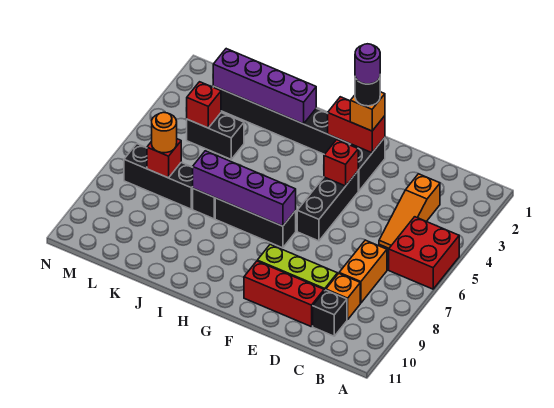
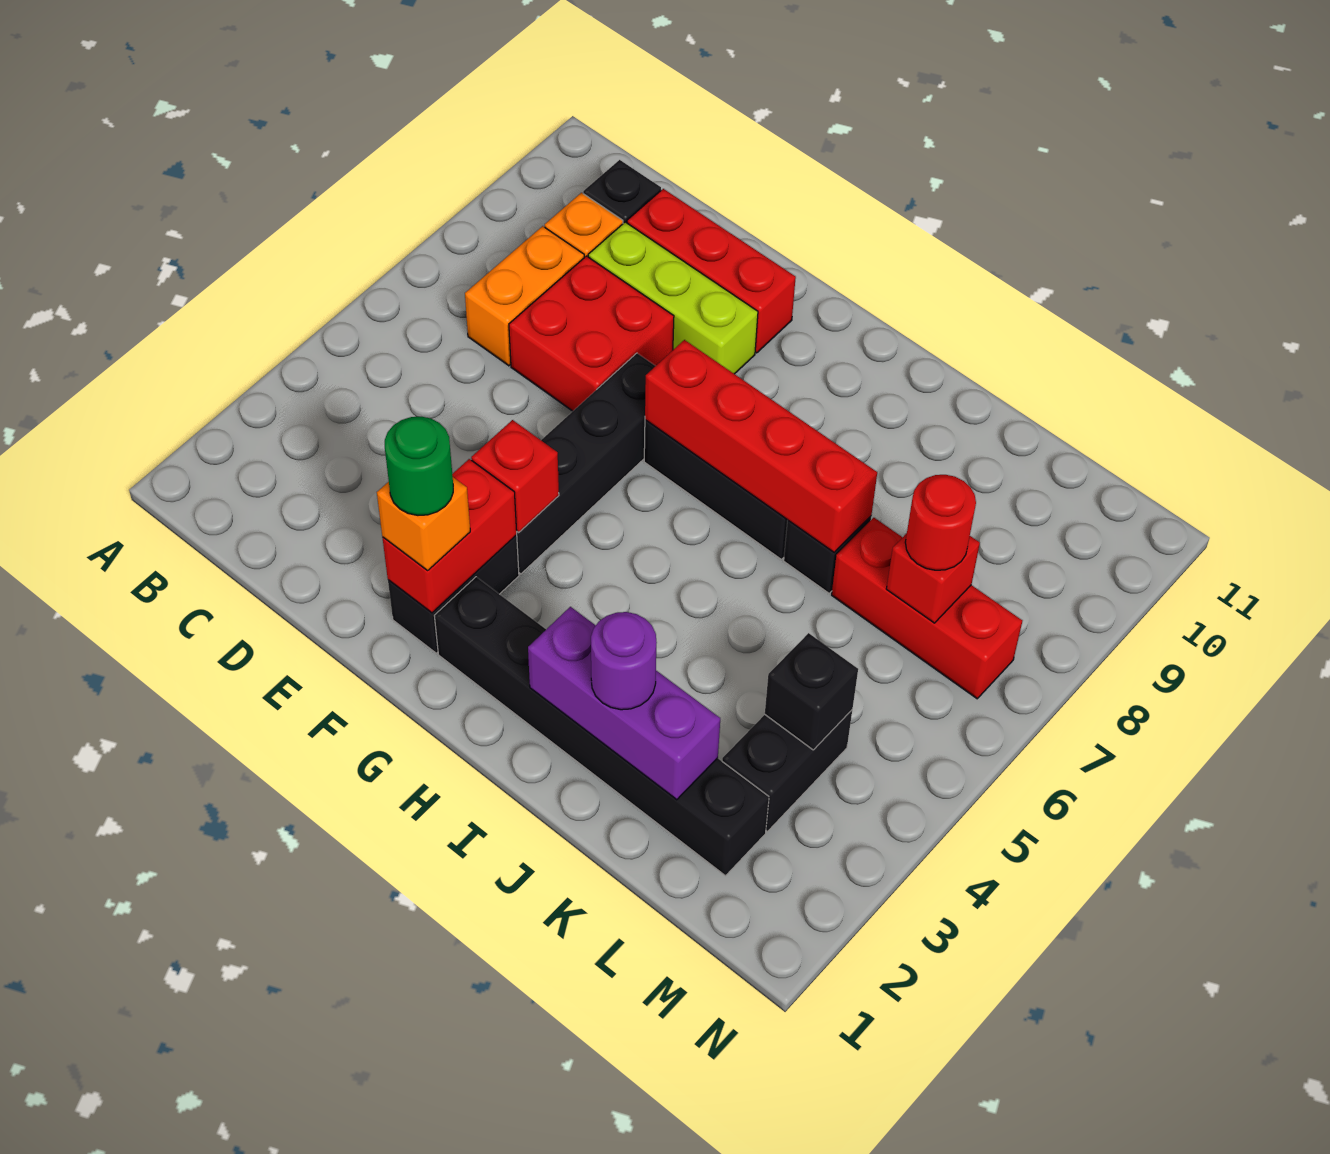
red brick A5:B6 level 1 -> red brick D7:E8 level 1
orange slope C3:C5 level 1 top 3 -> none
red brick F2:G2 level 2 -> red brick F2:F3 level 2
black round brick F2 level 4 -> green round brick F2 level 4
purple round brick F2 level 5 -> purple round brick J2 level 3
black brick F4:F6 level 1 -> black brick F4:F7 level 1
purple brick G7:J7 level 2 -> red brick G7:J7 level 2
purple brick I2:L2 level 2 -> purple brick I2:K2 level 2
black brick K4:L4 level 1 -> black brick L3:L4 level 1
black brick K7:M7 level 1 -> red brick K7:M7 level 1
red brick L4 level 2 -> black brick L4 level 2
orange round brick L7 level 3 -> red round brick L7 level 3

